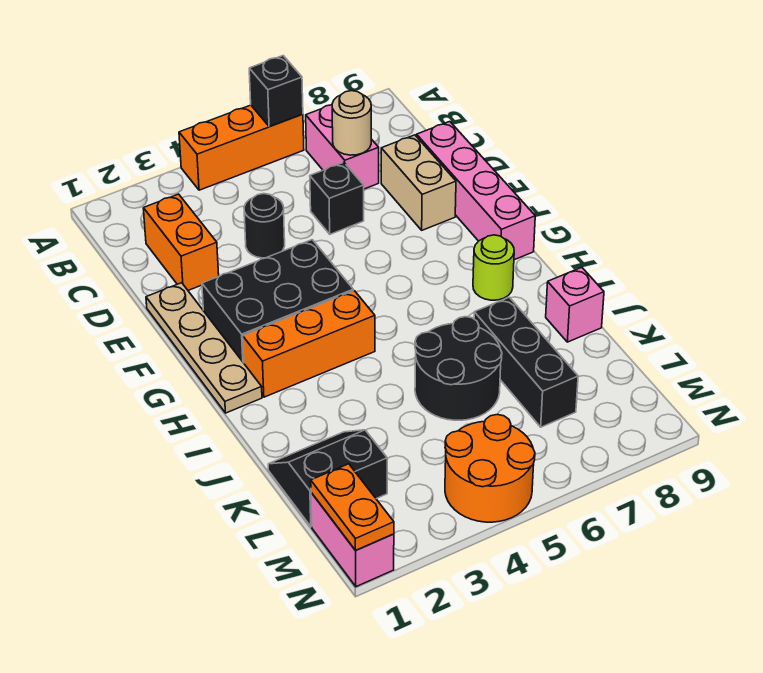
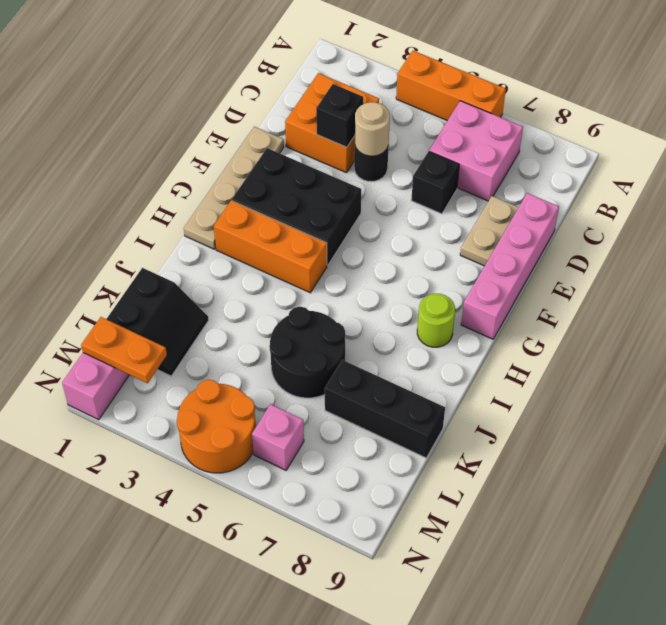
black brick A6 level 2 -> black brick D3 level 2
pink brick B7:C7 level 1 -> pink brick B6:C7 level 1
orange brick C2:D2 level 1 -> orange brick C2:D3 level 1
tan round brick C7 level 2 -> tan round brick D4 level 2
tan brick D8:E8 level 1 -> tan plate D8:E8 level 1
black brick J7:L7 level 1 -> black brick K7:K9 level 1
pink brick J9 level 1 -> pink brick M6 level 1
black slope K1:L2 level 1 top L -> black slope K1:L2 level 1 top 1
orange plate M1:N1 level 2 -> orange plate M1:M2 level 2

